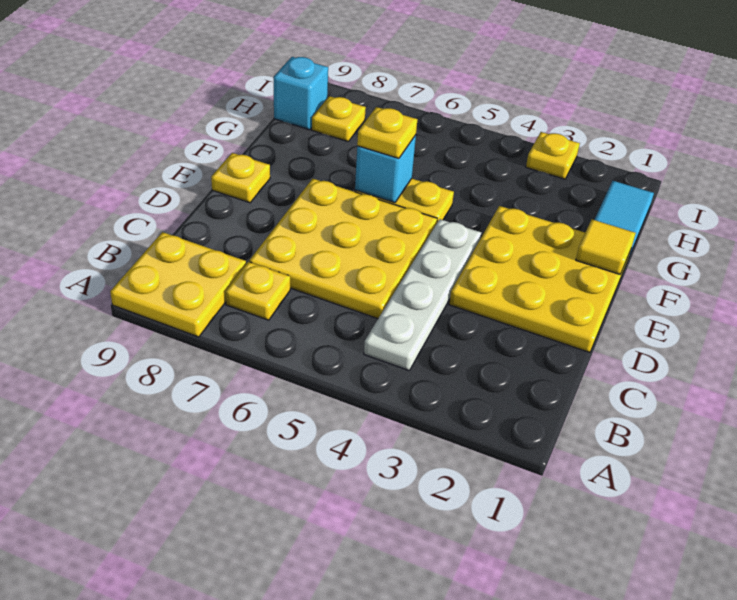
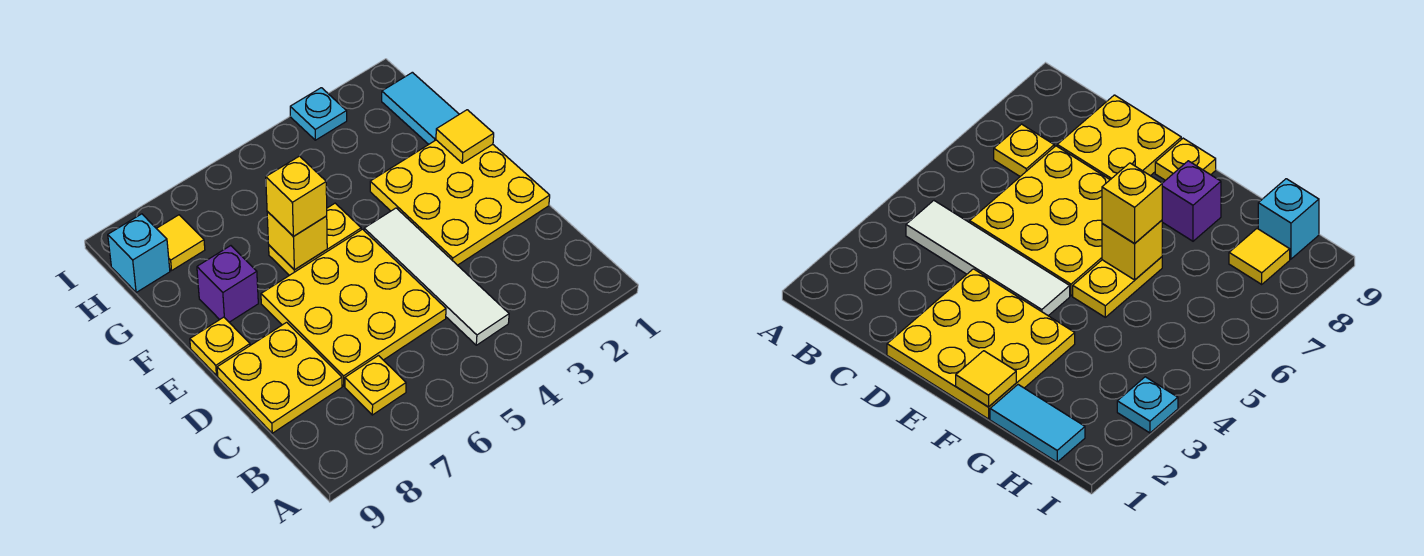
yellow plate A8:B9 level 1 -> yellow plate C8:D9 level 1
white plate B4:E4 level 1 -> white tile B4:E4 level 1
cyan brick F6 level 2 -> yellow brick F6 level 2
yellow plate F6 level 3 -> yellow brick F6 level 3
none -> purple brick F8 level 1
yellow plate H8 level 1 -> yellow tile H8 level 1
yellow plate I3 level 1 -> cyan plate I3 level 1

